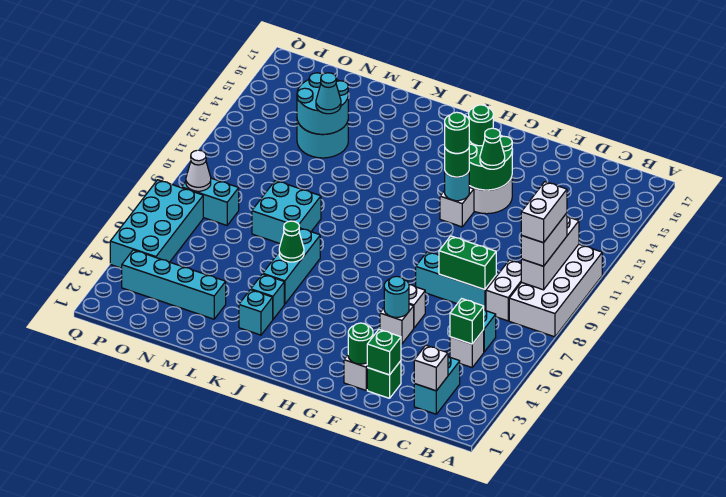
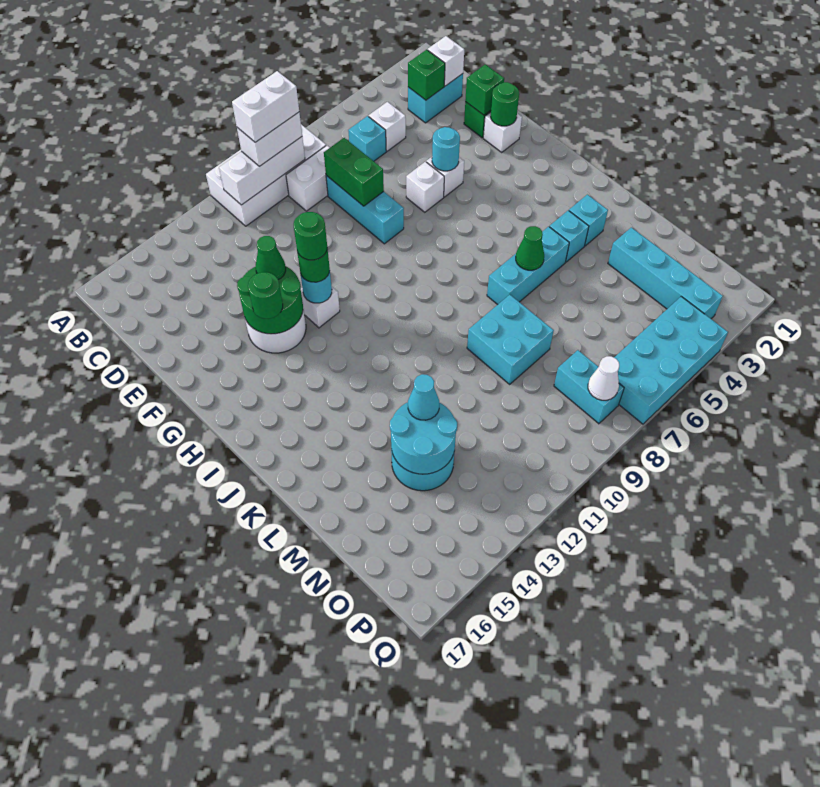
green brick C5 level 2 -> green brick C3 level 2

